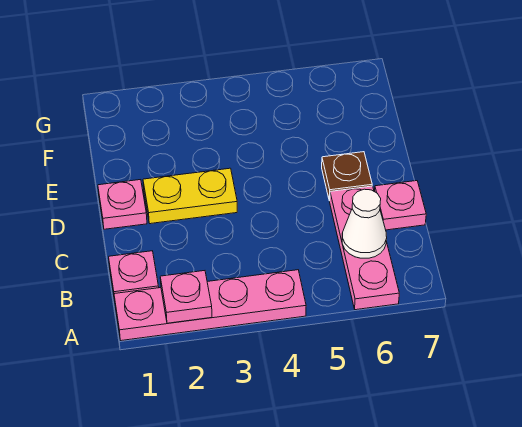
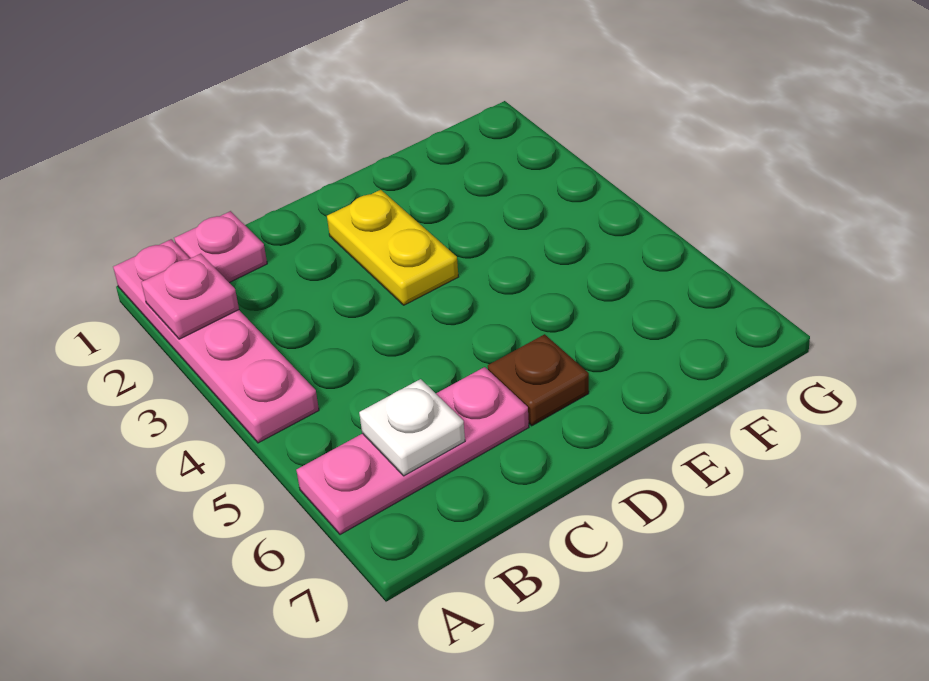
white cone B6 level 2 -> white plate B6 level 2
pink plate C7 level 1 -> none
pink plate D1 level 1 -> none

